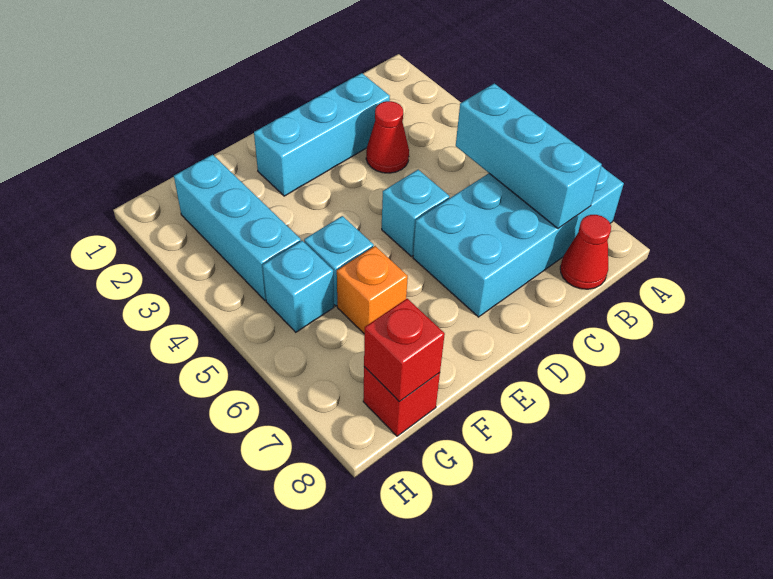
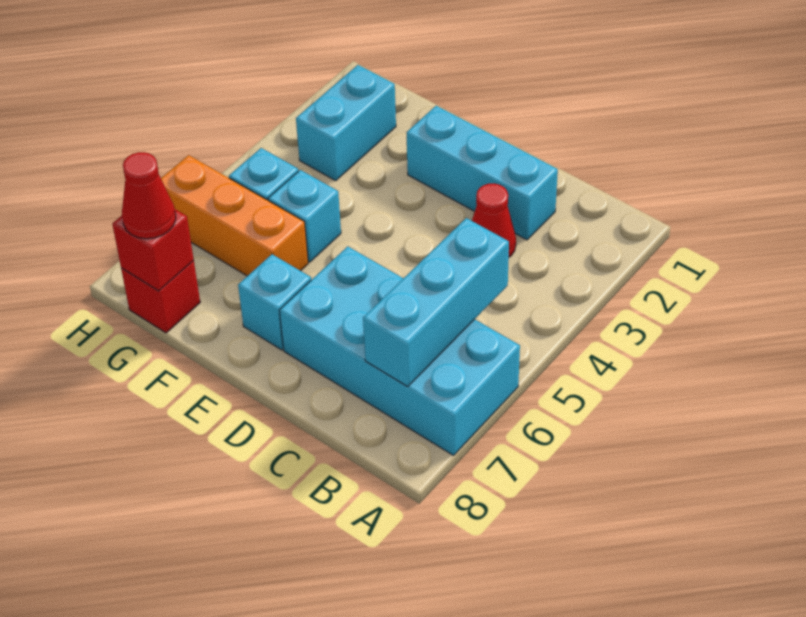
red cone B8 level 1 -> red cone G8 level 3
cyan brick D5 level 1 -> cyan brick E7 level 1
orange brick F6 level 1 -> orange brick F6:H6 level 1
cyan brick G2:G4 level 1 -> cyan brick G2:G3 level 1

